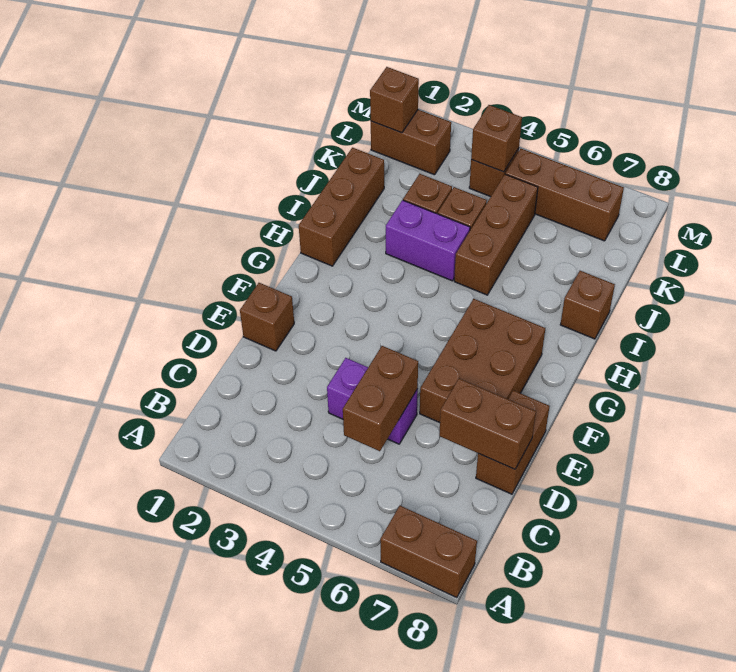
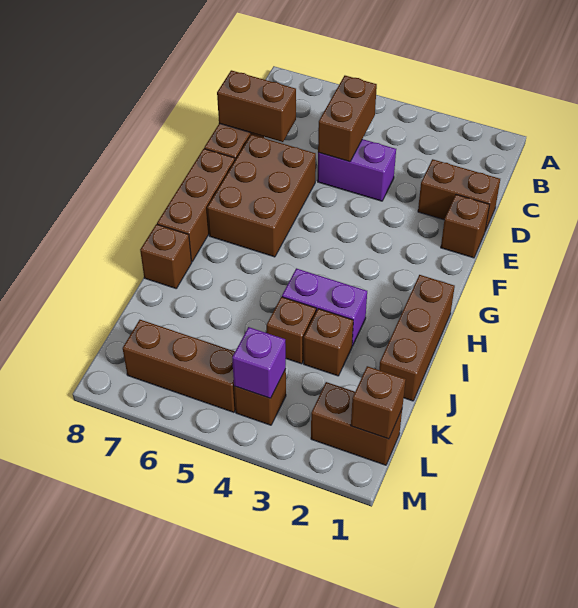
brown brick A7:A8 level 1 -> brown brick D1:D2 level 1
brown brick I5:K5 level 1 -> brown brick F8:H8 level 1
brown brick L4 level 2 -> purple brick L4 level 2

